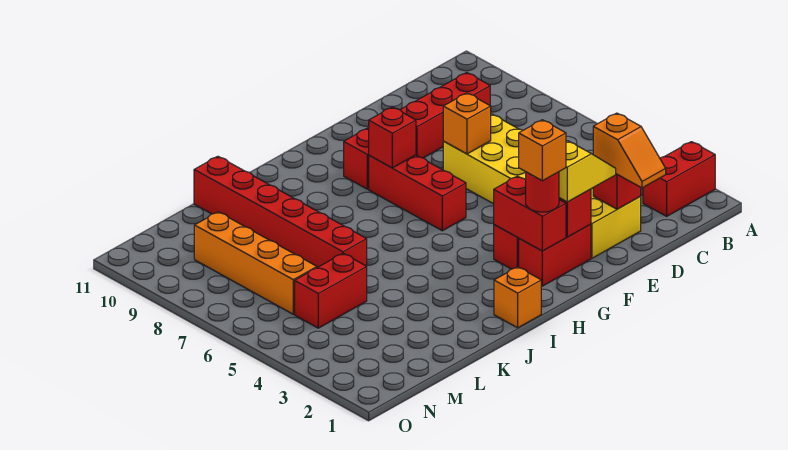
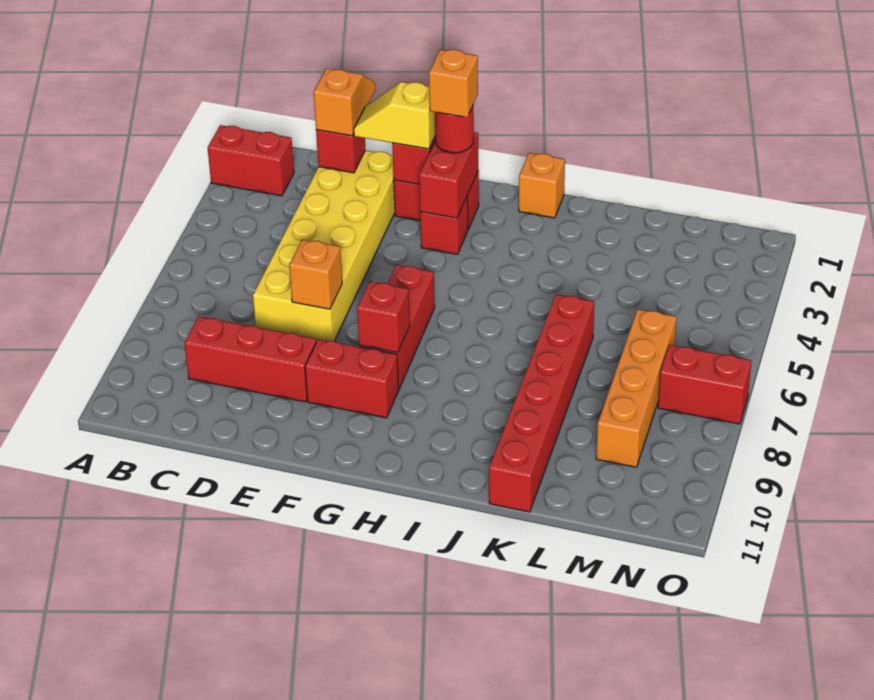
red brick L5:M5 level 1 -> red brick N7:O7 level 1

